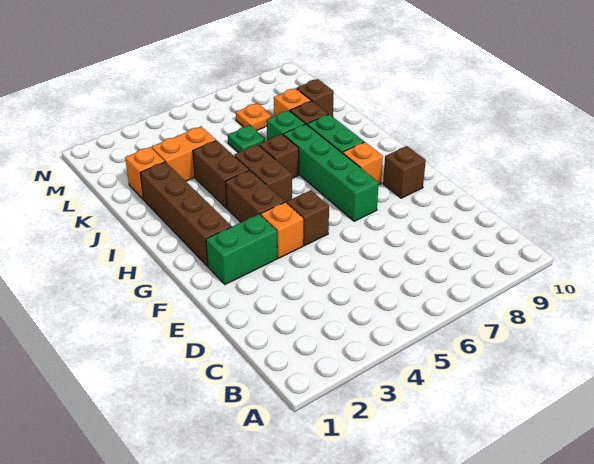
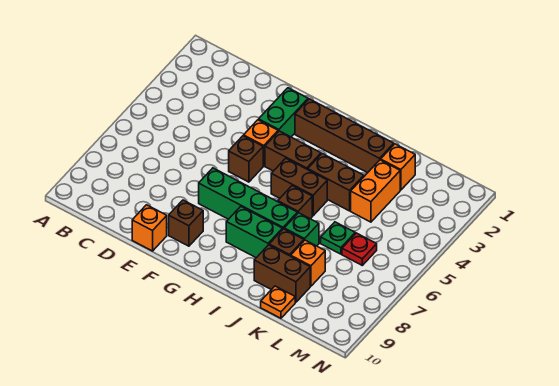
orange brick G8 level 1 -> orange brick E10 level 1
brown brick K9 level 1 -> brown brick J9:K9 level 1
none -> red plate L6 level 1
orange plate L7 level 1 -> orange plate K10 level 1

